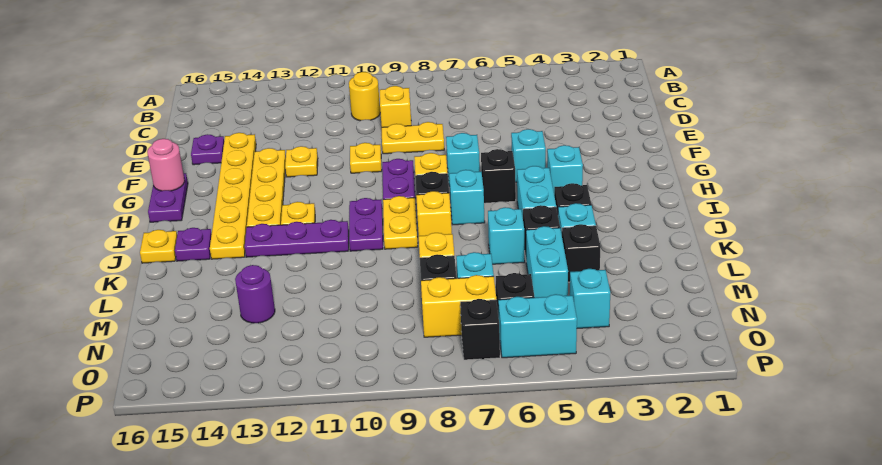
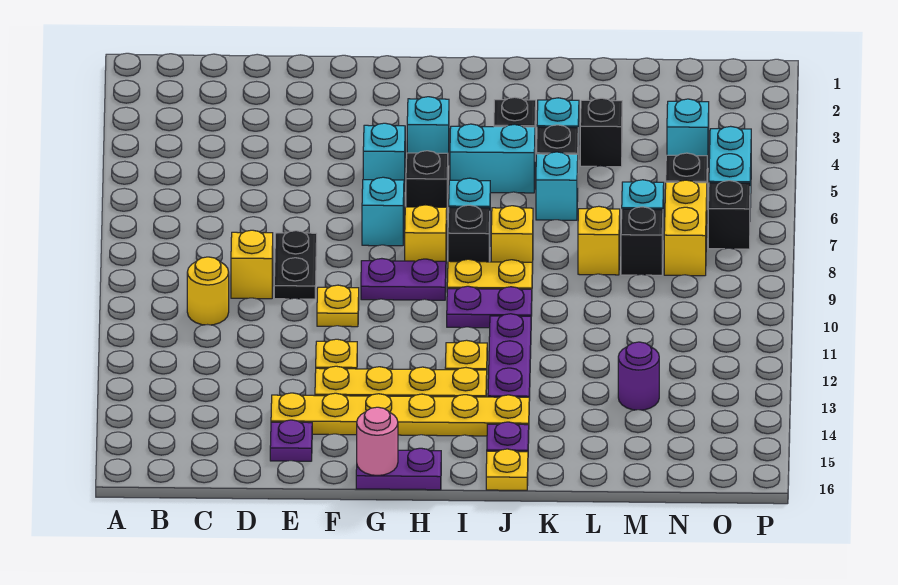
yellow plate E8:E9 level 1 -> black plate E8:E9 level 1
cyan brick L5:M5 level 1 -> none

